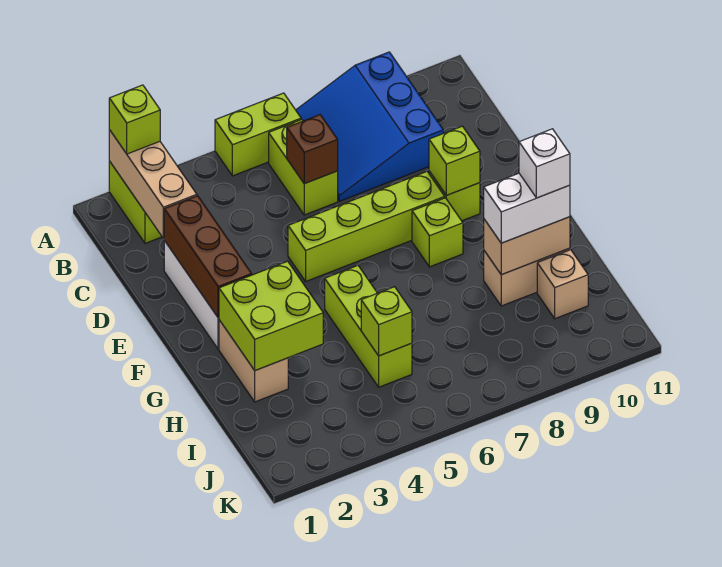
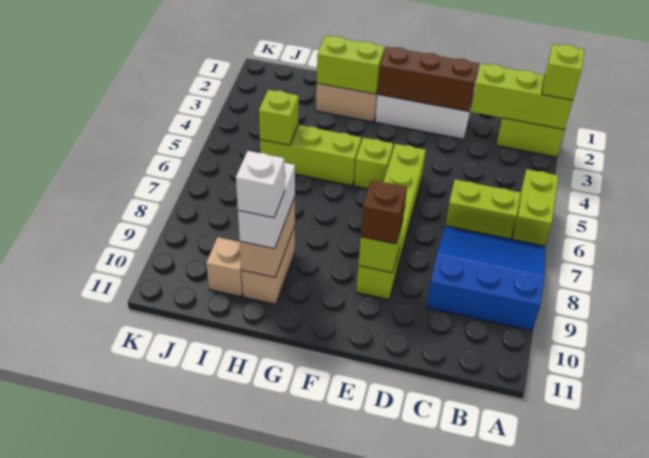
tan brick A2:C2 level 2 -> lime brick A2:C2 level 2
brown brick C6 level 2 -> brown brick E9 level 3
lime brick F8 level 1 -> lime brick F5 level 1
lime brick G2:H3 level 2 -> lime brick G2:H2 level 2

